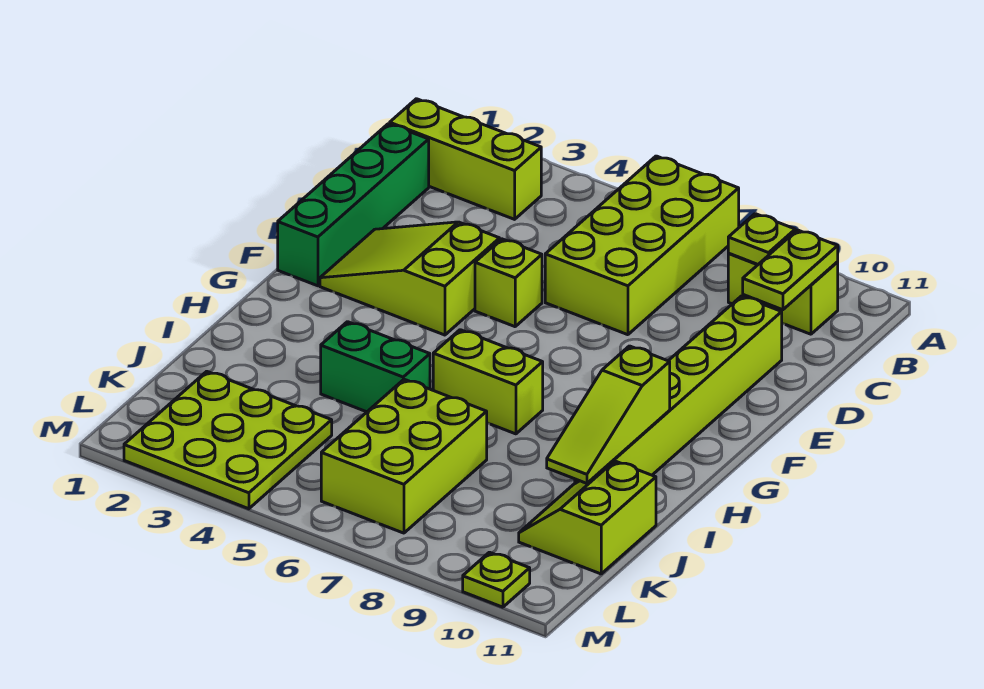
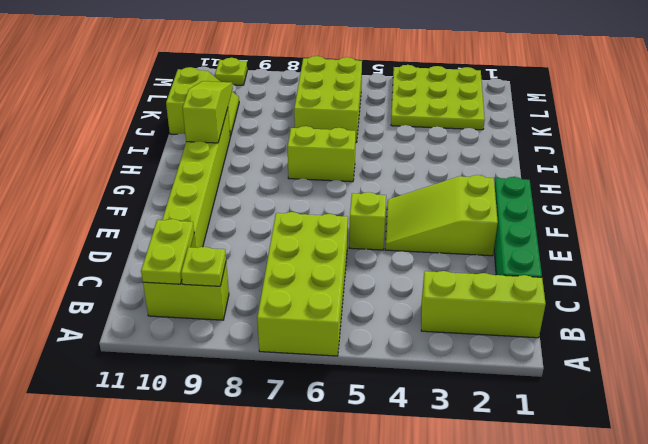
lime slope E2:F4 level 1 top 4 -> lime slope E2:F4 level 1 top 2
green brick I4:I5 level 1 -> none

